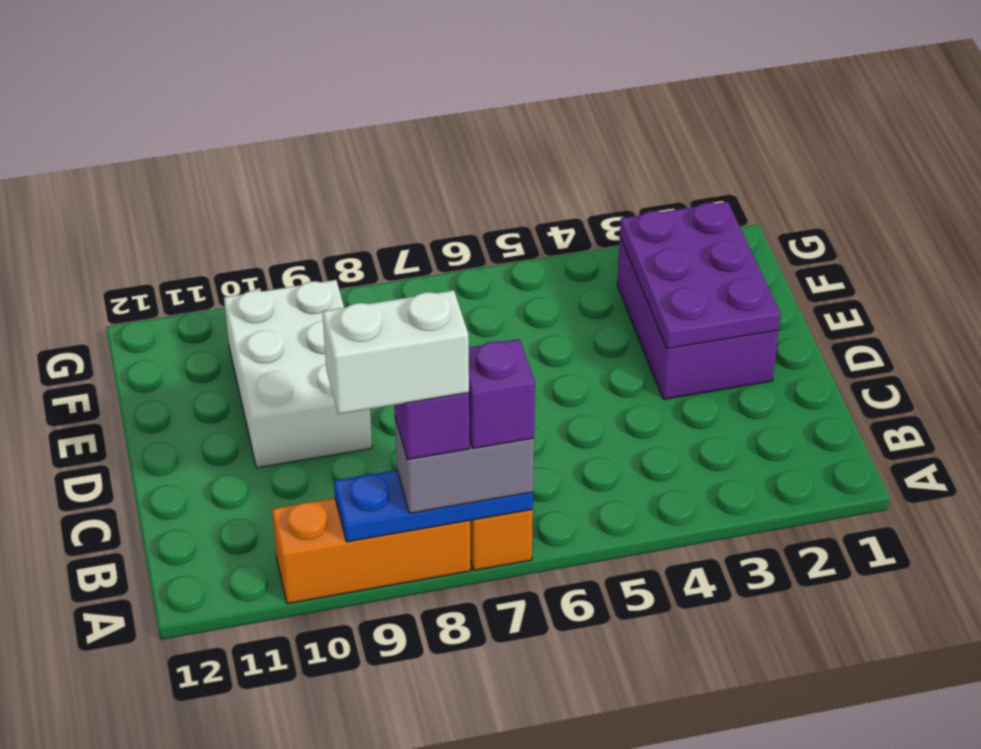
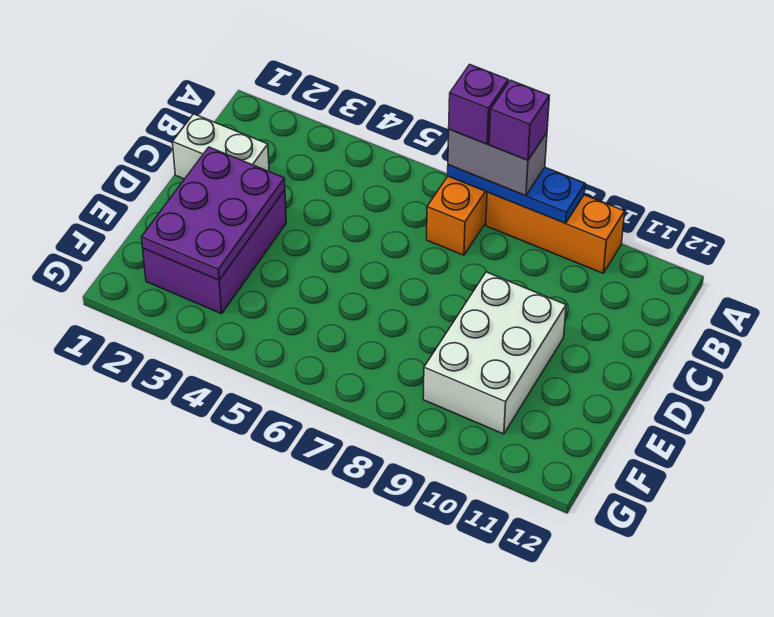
white brick A8:A9 level 5 -> white brick C1:C2 level 1

